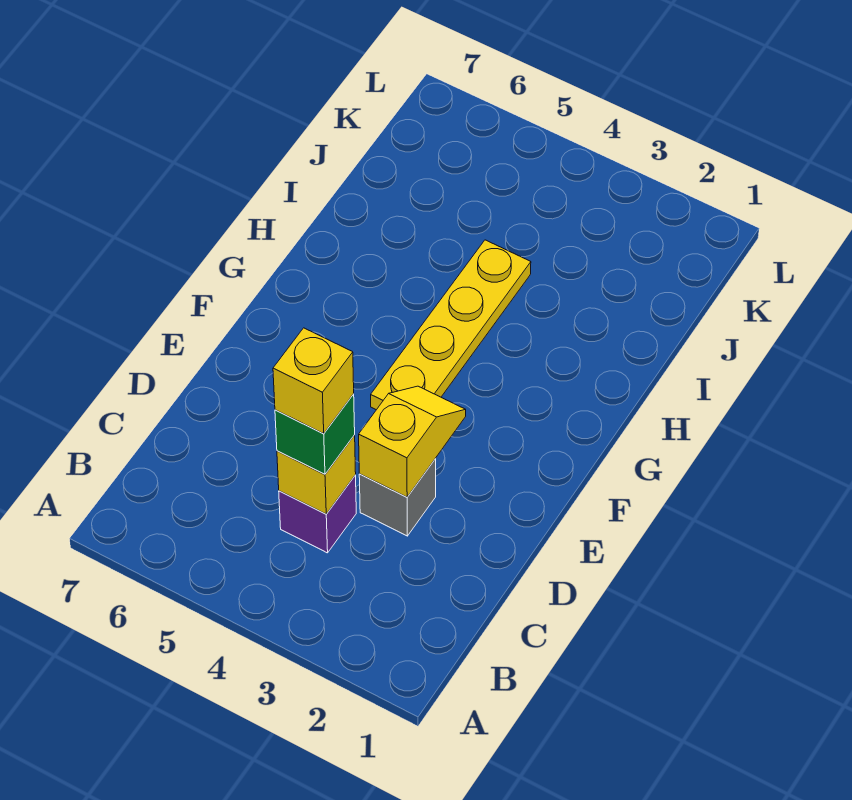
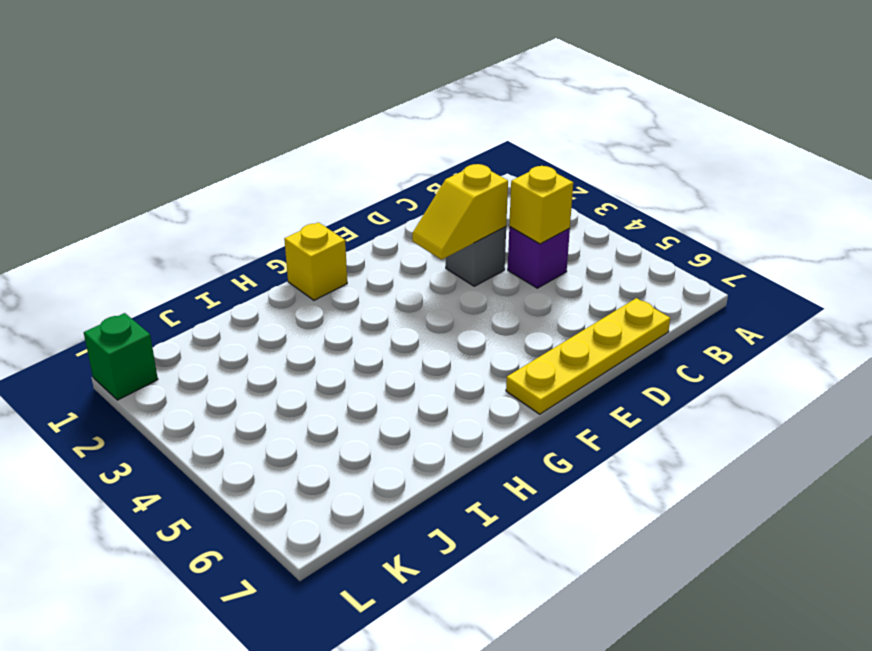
green brick C4 level 3 -> green brick L1 level 1
yellow brick C4 level 4 -> yellow brick G1 level 1
yellow plate F4:I4 level 1 -> yellow plate C7:F7 level 1

